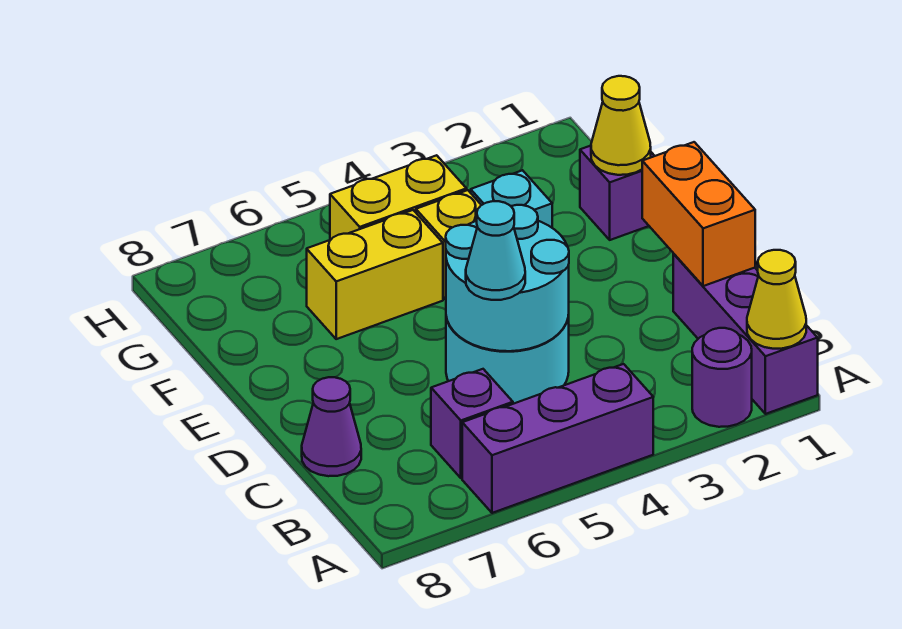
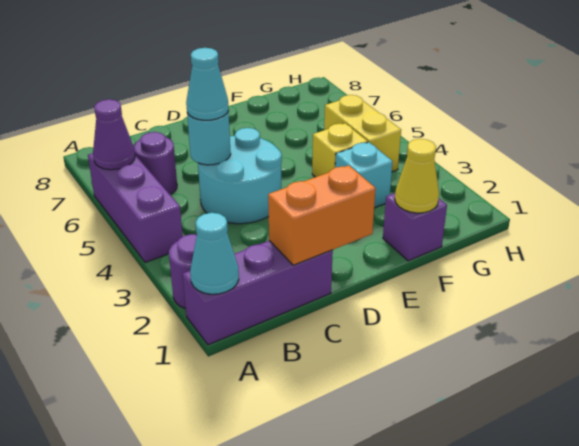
yellow cone A1 level 2 -> cyan cone A1 level 2
purple brick B6 level 1 -> purple round brick B6 level 1
cyan round brick C4:D5 level 2 -> cyan round brick C5 level 2
purple cone C8 level 1 -> purple cone A6 level 2
yellow brick F5:F6 level 1 -> none

